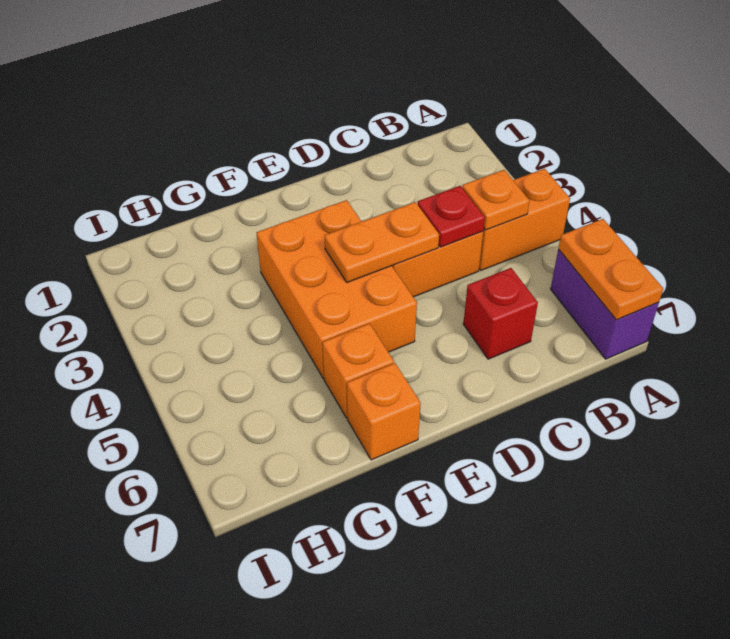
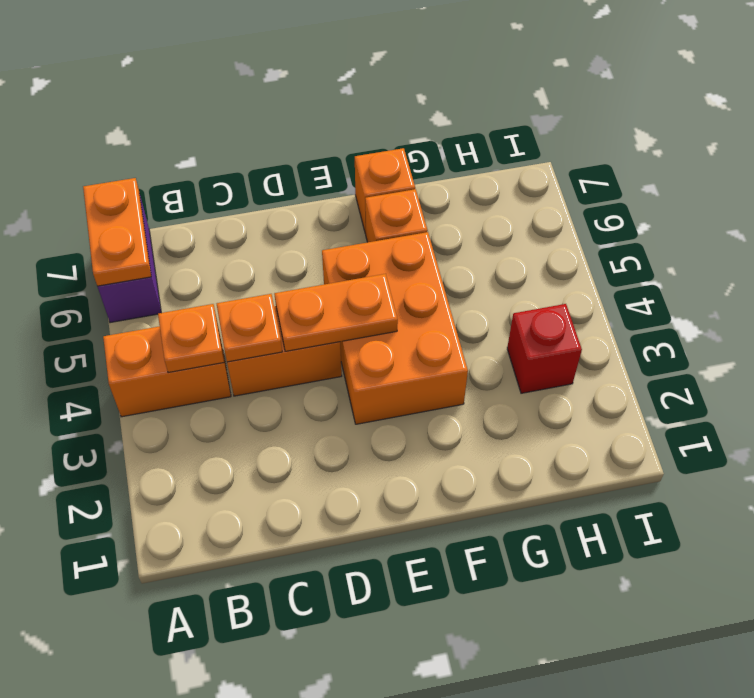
red plate C4 level 2 -> orange plate C4 level 2
red brick C6 level 1 -> red brick H3 level 1

